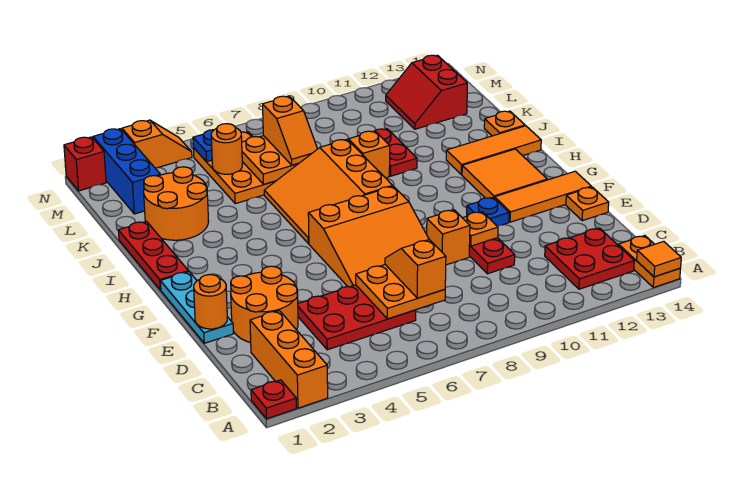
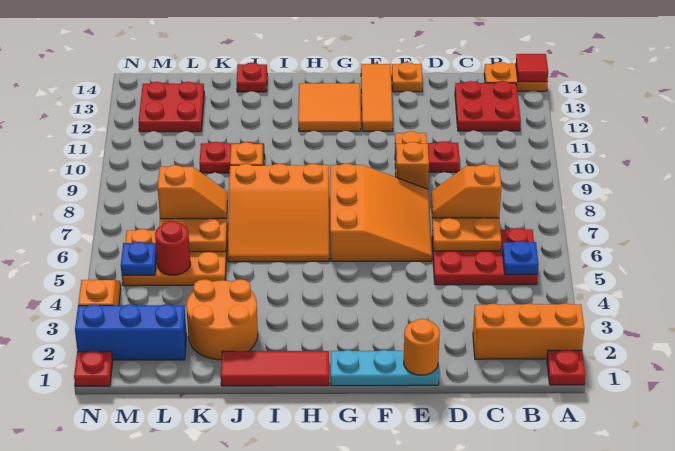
orange tile A14 level 2 -> red tile A14 level 2
red plate C4:D6 level 1 -> red plate B5:D6 level 1
orange round brick D2:E3 level 1 -> none
blue plate F11 level 1 -> blue plate B5 level 2
red plate H1:J1 level 1 -> red tile H1:J1 level 1
orange tile I12:I14 level 1 -> none
orange plate J14 level 1 -> red plate J14 level 1
orange round brick L5 level 2 -> red round brick L5 level 2
red slope L12:M13 level 1 top 13 -> red plate L12:M13 level 1
red brick N1 level 1 -> red plate N1 level 1

